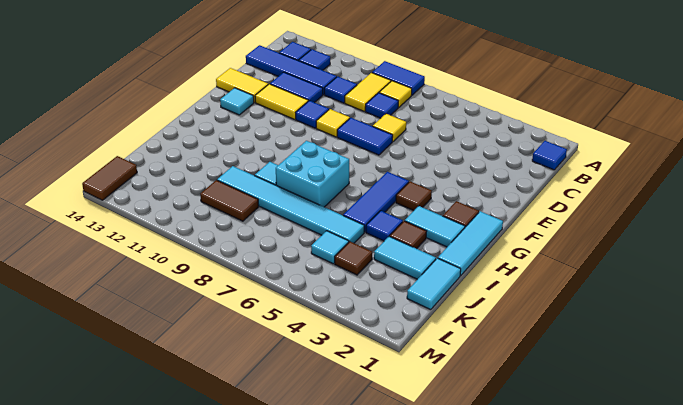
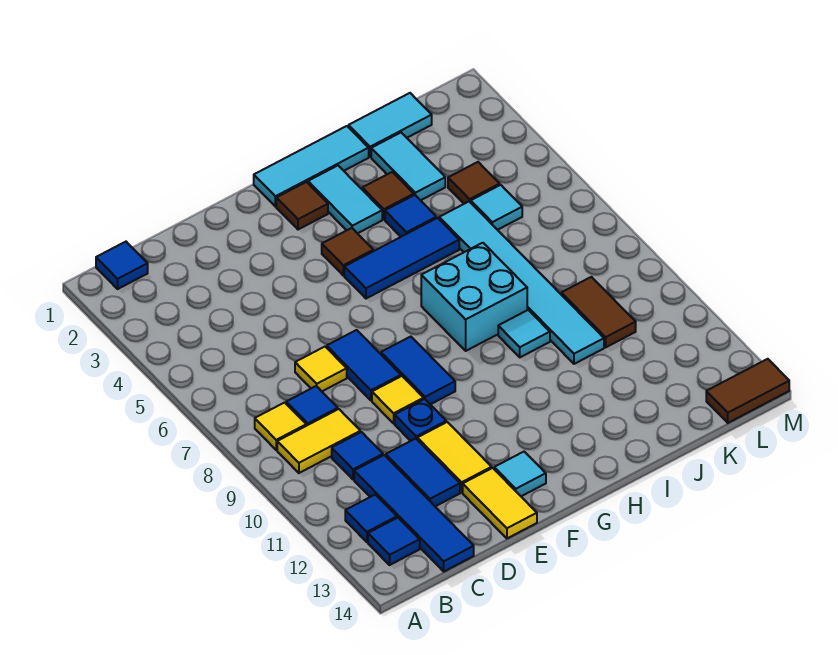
blue tile A8:A9 level 1 -> blue tile F8:F9 level 1
blue tile E10 level 1 -> blue plate E10 level 1

